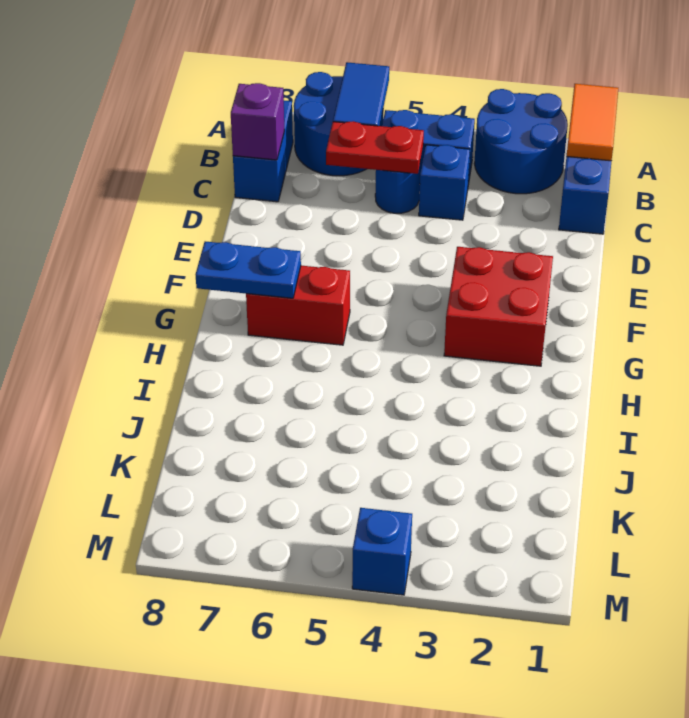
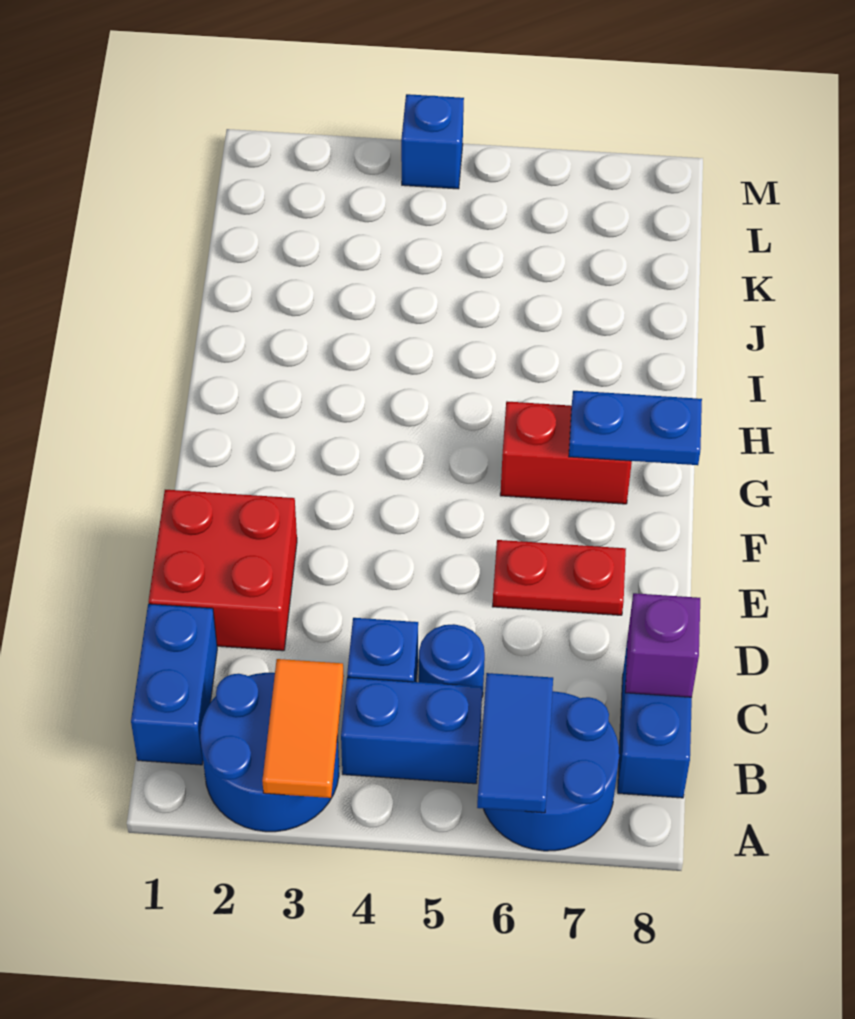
orange tile A1:B1 level 2 -> orange tile A3:B3 level 2
red plate C5:C6 level 2 -> red plate E6:E7 level 1
red brick F2:G3 level 1 -> red brick D1:E2 level 1

